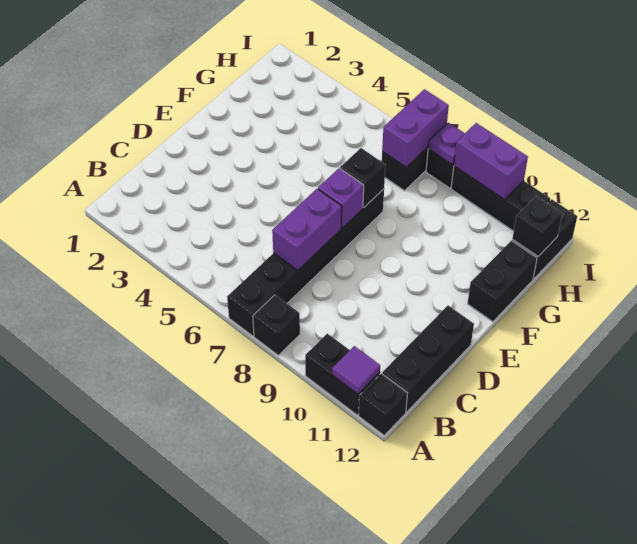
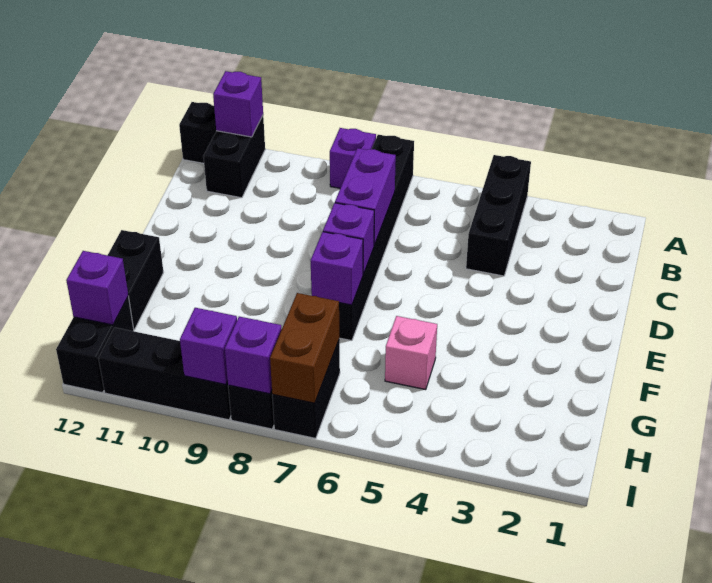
black brick A8 level 1 -> purple brick A8 level 1
black brick A10:A11 level 1 -> black brick A11:B11 level 1
purple tile A11 level 2 -> purple brick A11 level 2
black brick B12:D12 level 1 -> black brick A4:C4 level 1
black brick F7 level 2 -> purple brick F7 level 2
none -> pink brick G5 level 1
purple brick H7:I7 level 2 -> brown brick H7:I7 level 2
black brick H12 level 2 -> purple brick H12 level 2
purple plate I8 level 2 -> purple brick I8 level 2
purple brick I9:I10 level 2 -> purple brick I9 level 2

